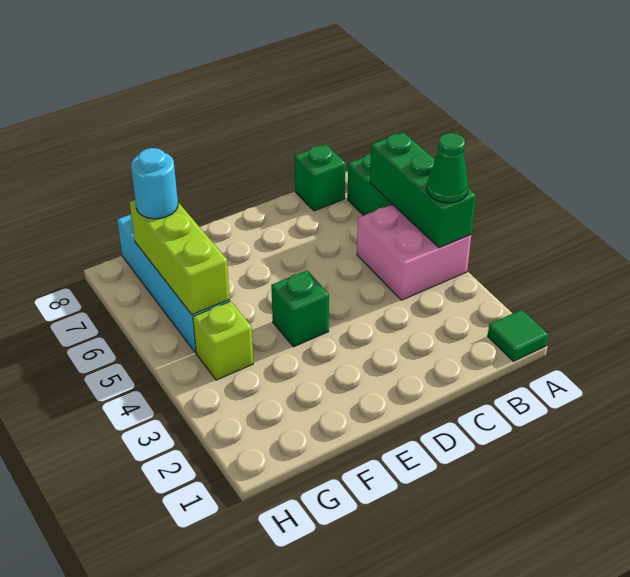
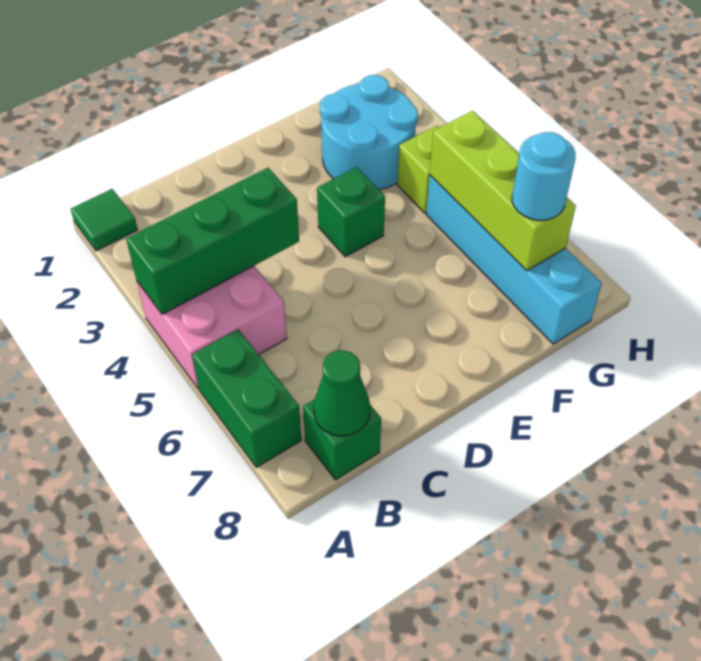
green brick A4:A6 level 2 -> green brick A4:C4 level 2
green cone A4 level 3 -> green cone B8 level 2
none -> cyan round brick F2:G3 level 1

